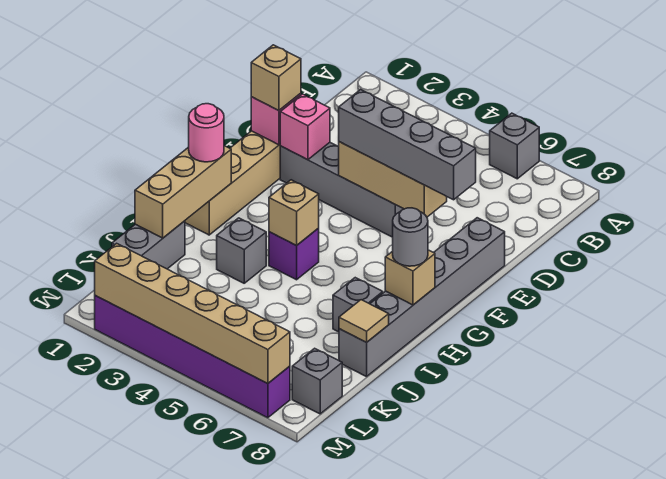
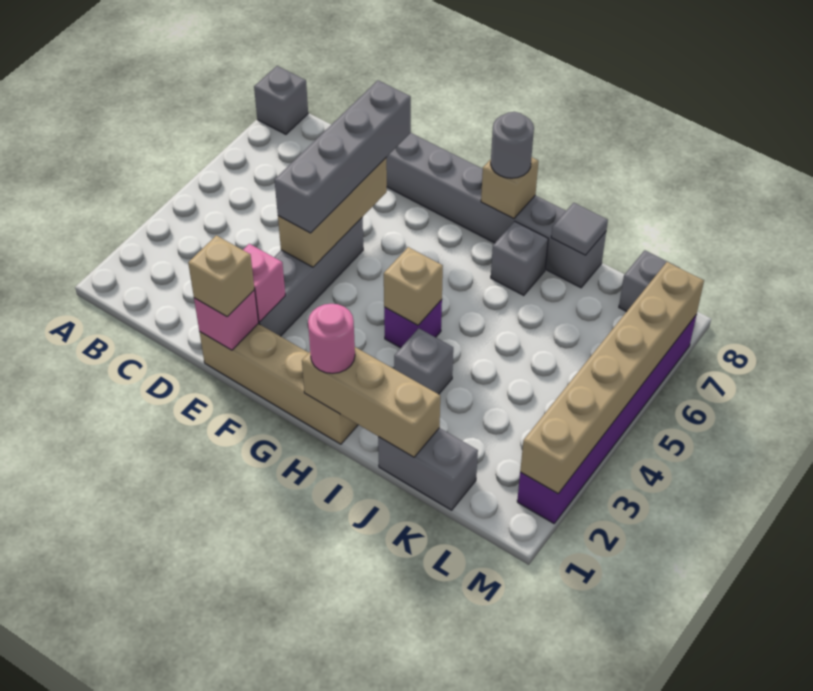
grey brick A6 level 1 -> grey brick A8 level 1
tan tile J8 level 2 -> grey tile J8 level 2

